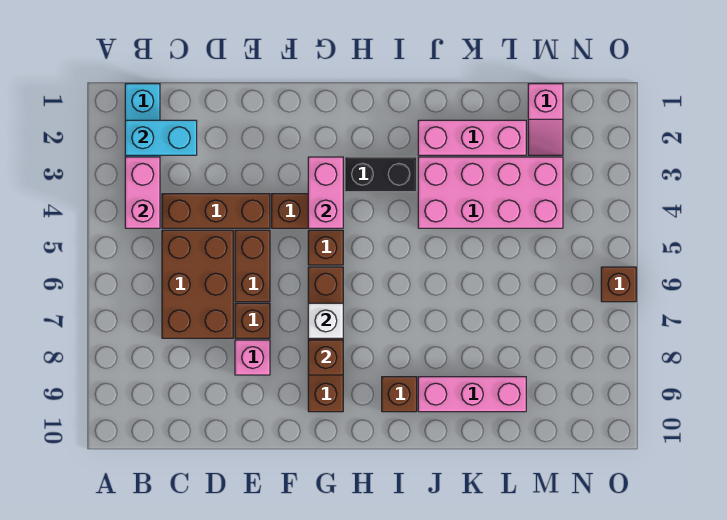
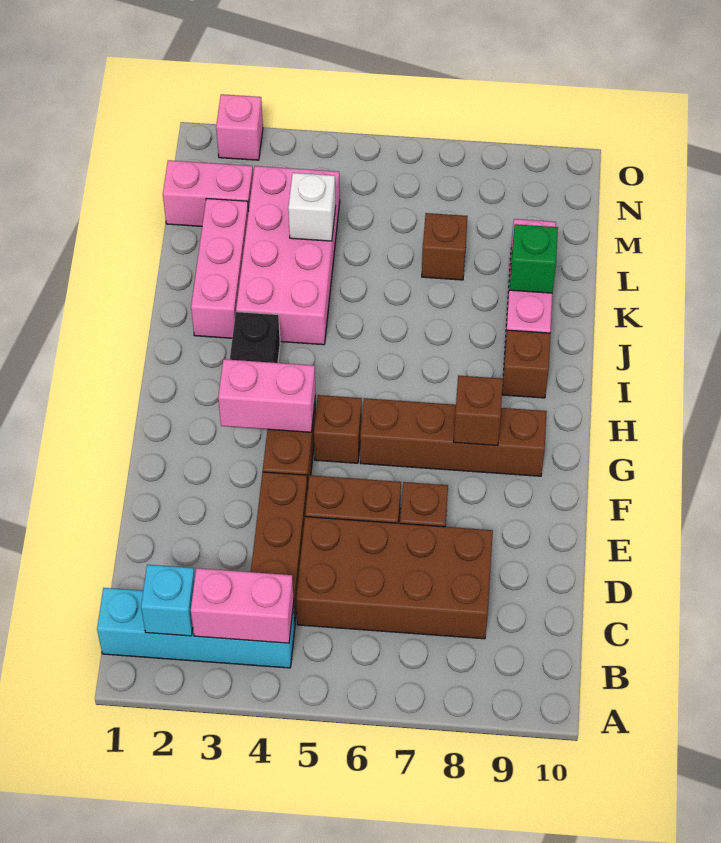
cyan brick B2:C2 level 2 -> cyan brick B2 level 2
brown brick C5:D7 level 1 -> brown brick C5:D8 level 1
pink brick E8 level 1 -> pink brick O2 level 1
white brick G7 level 2 -> white brick L4 level 2
none -> green brick K9 level 2
pink slope M1:M2 level 1 top 1 -> pink brick M1:M2 level 1
brown brick O6 level 1 -> brown brick L7 level 1

